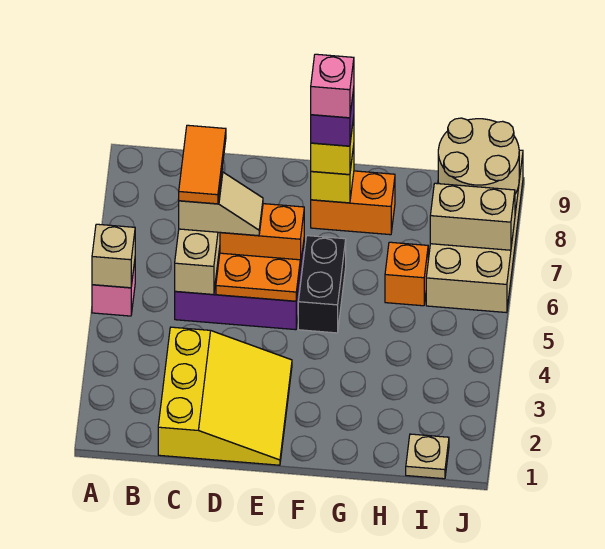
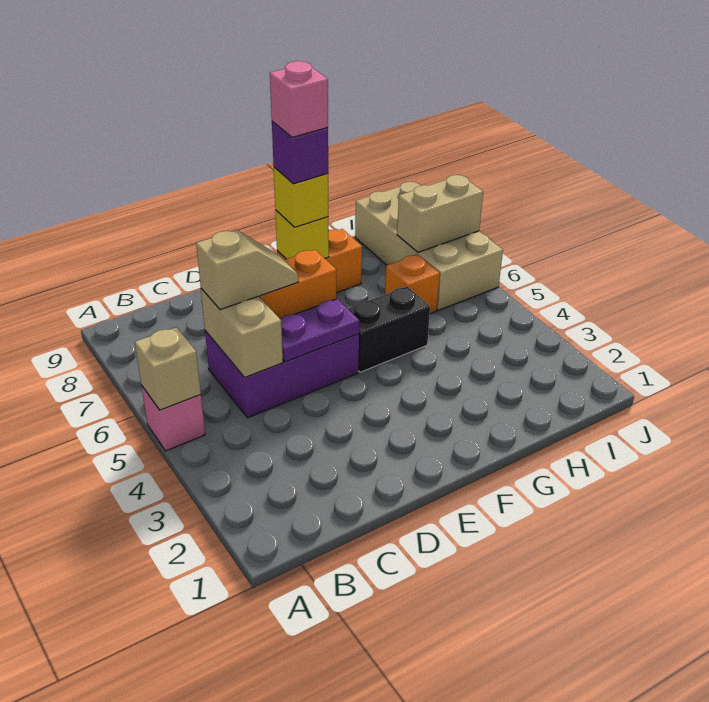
yellow slope C1:E3 level 1 top C -> none
orange tile C6:C7 level 4 -> none
orange plate D5:E5 level 2 -> purple plate D5:E5 level 2
black brick F5:F6 level 1 -> black brick F5:G5 level 1
tan plate I1 level 1 -> none
tan round brick I8:J9 level 2 -> none

